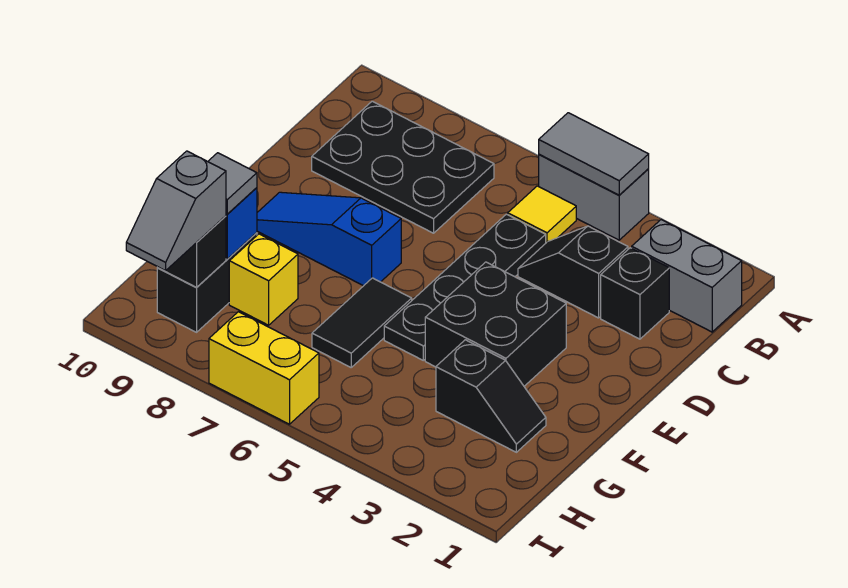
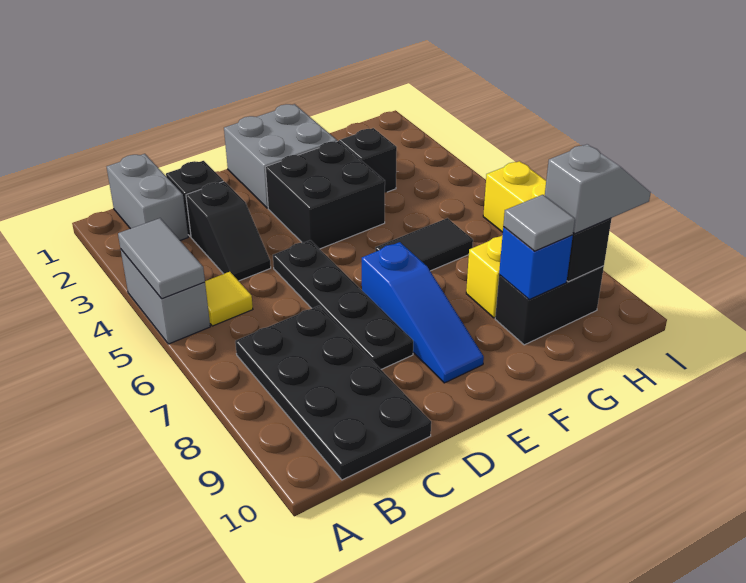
black plate B7:C9 level 1 -> black plate B7:C10 level 1
black plate C5:F5 level 1 -> black plate D5:D8 level 1
none -> grey brick E1:F2 level 1

